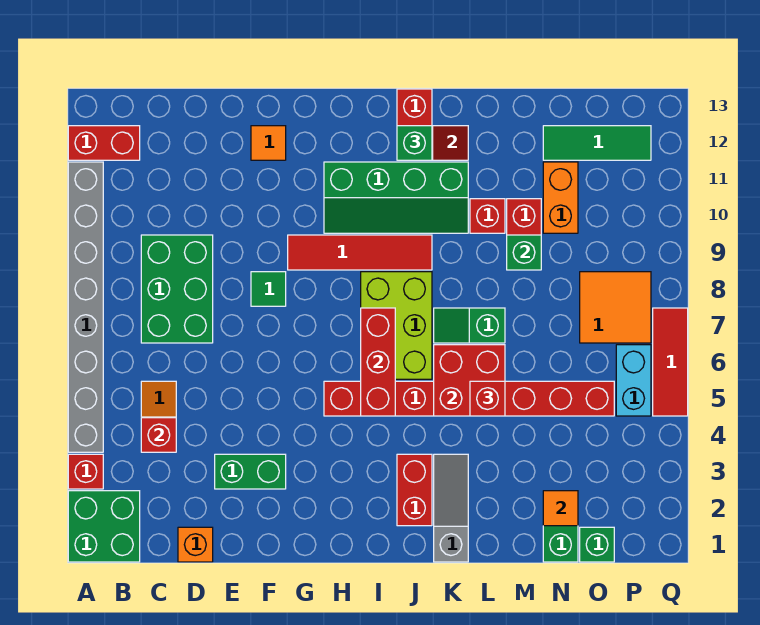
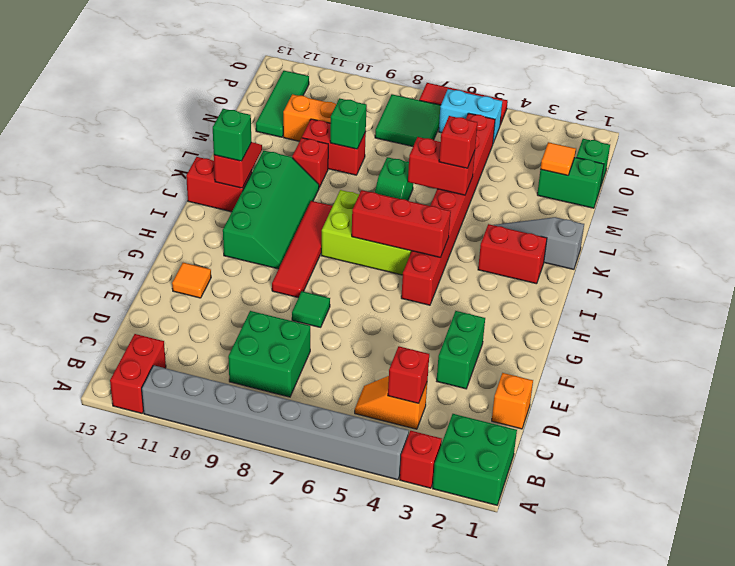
green brick C7:D9 level 1 -> green brick C8:D9 level 1
red brick K5:L6 level 2 -> red brick L5:L6 level 2
orange tile O7:P8 level 1 -> green tile O7:P8 level 1

